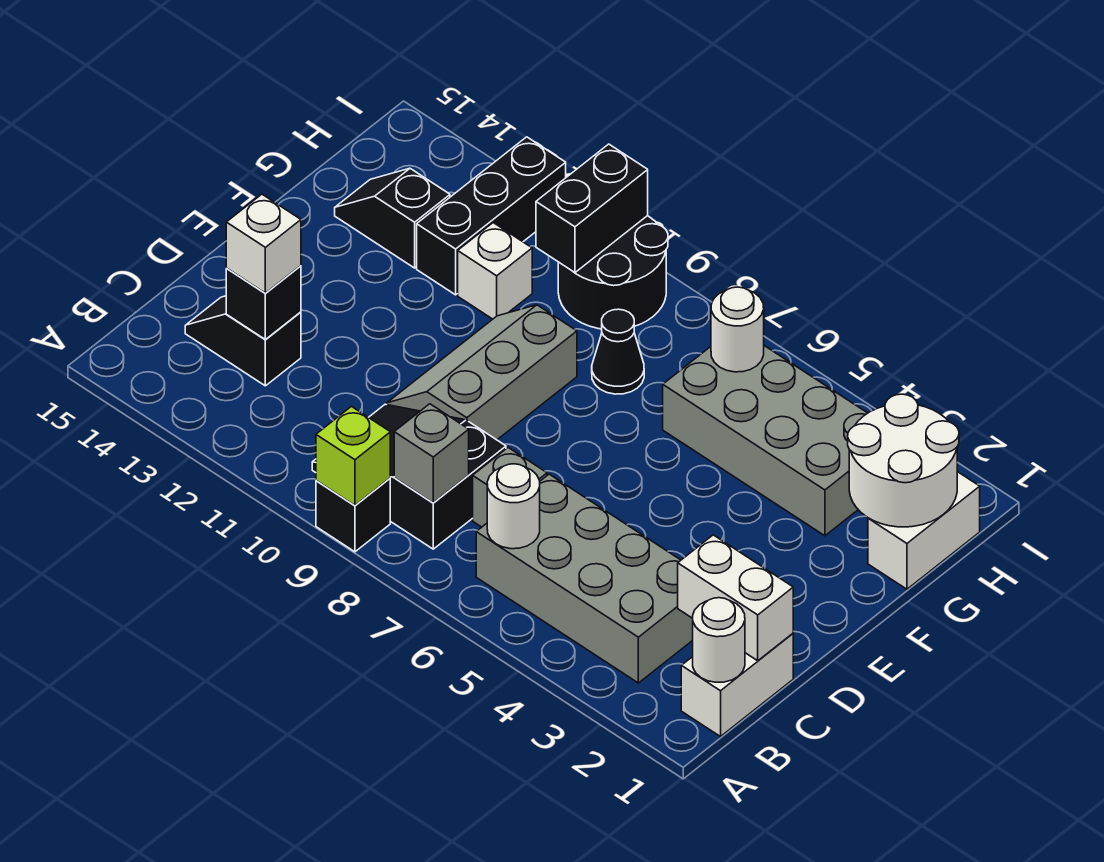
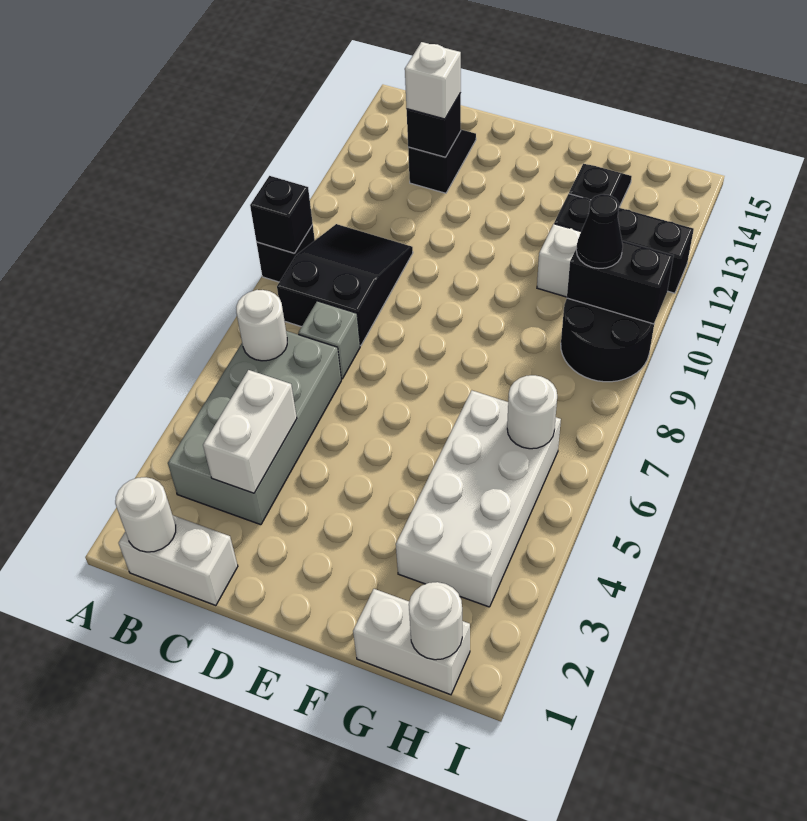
lime brick A9 level 2 -> black brick A9 level 2
grey brick B8 level 2 -> none
white brick C1:C2 level 2 -> white brick C3:C4 level 2
grey slope D9:F10 level 1 top 9 -> none
white round brick G1:H2 level 2 -> white round brick H1 level 2
grey brick G3:H6 level 1 -> white brick G3:H6 level 1
black cone G8 level 1 -> black cone H10 level 3

